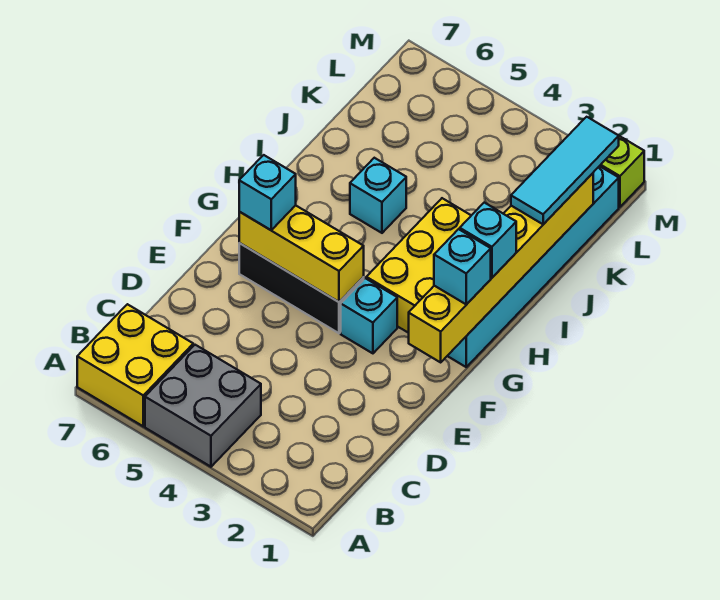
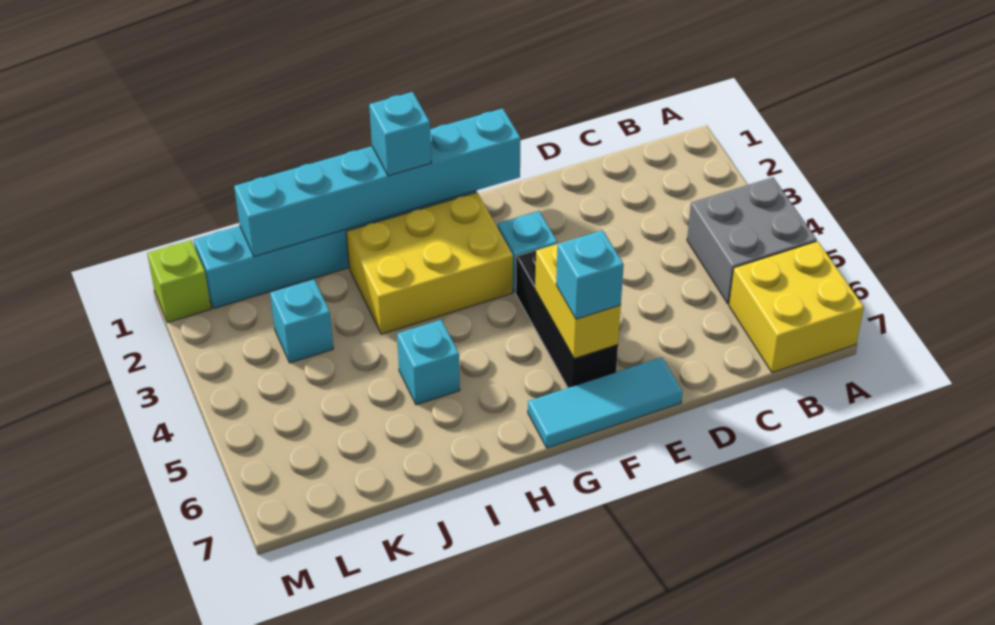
yellow brick F1:K1 level 2 -> cyan brick F1:K1 level 2
yellow brick F4:F6 level 2 -> yellow brick F5:F6 level 2
cyan brick G1 level 3 -> cyan brick K3 level 1
cyan tile J1:L1 level 3 -> cyan tile E7:G7 level 1

